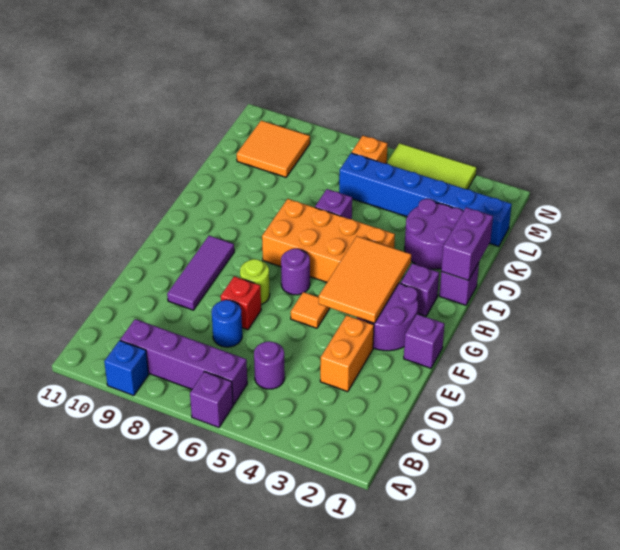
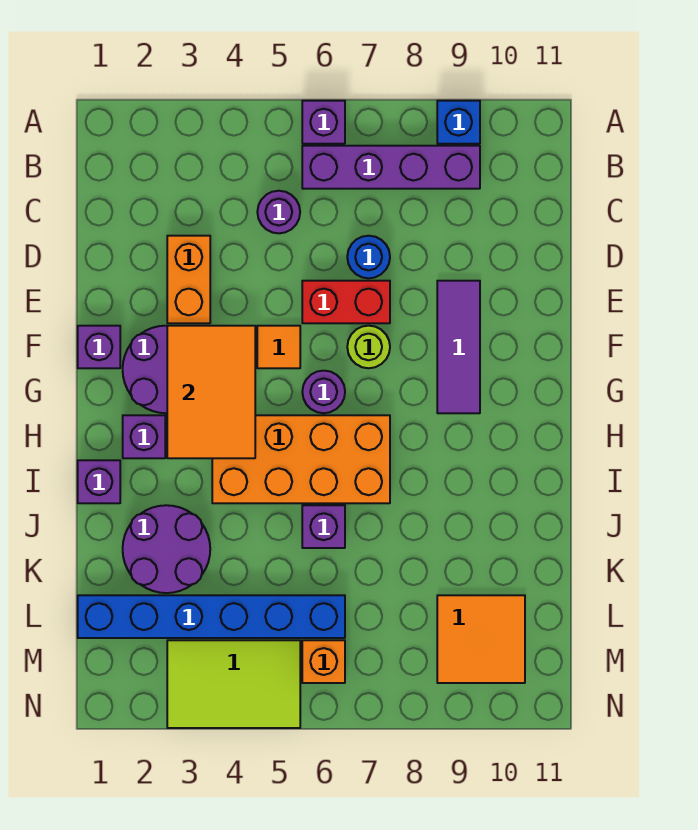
red brick E7 level 1 -> red brick E6:E7 level 1
purple brick I1:J1 level 2 -> none

